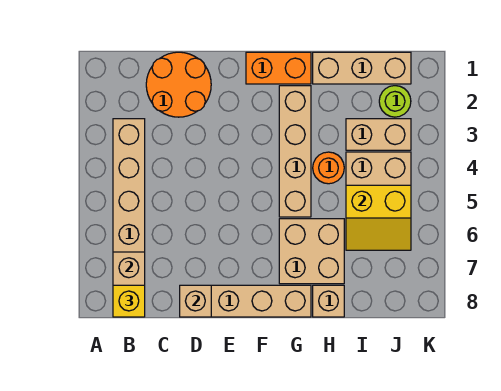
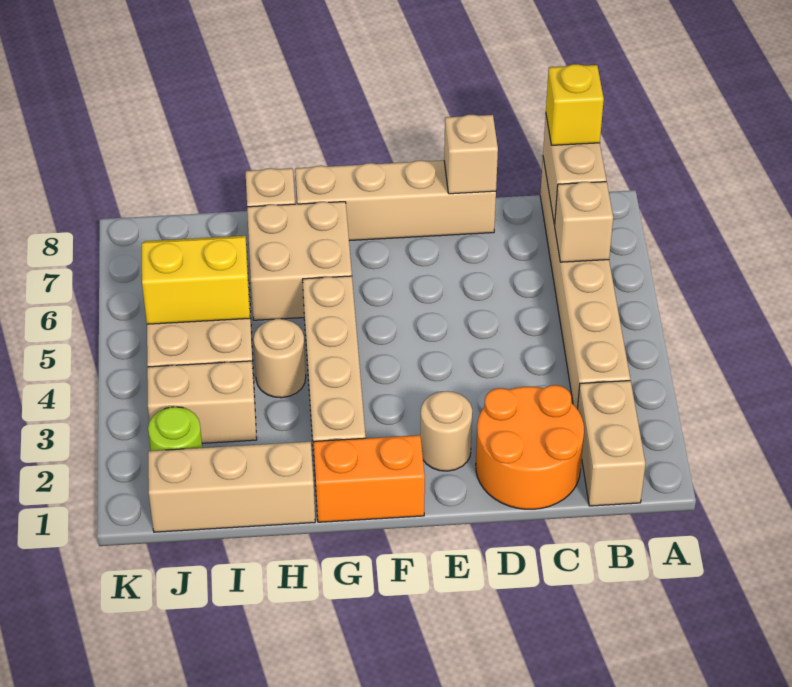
none -> tan brick B1:B2 level 1
none -> tan brick B6 level 2
none -> tan round brick E2 level 1
orange round brick H4 level 1 -> tan round brick H4 level 1

